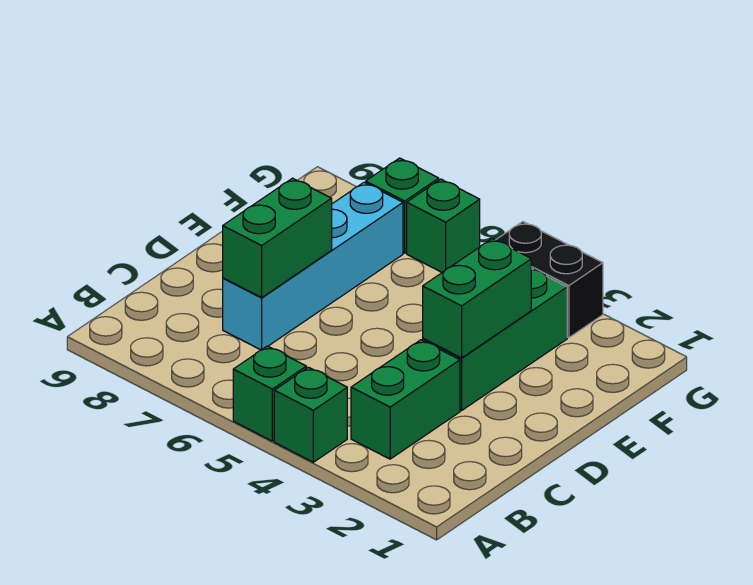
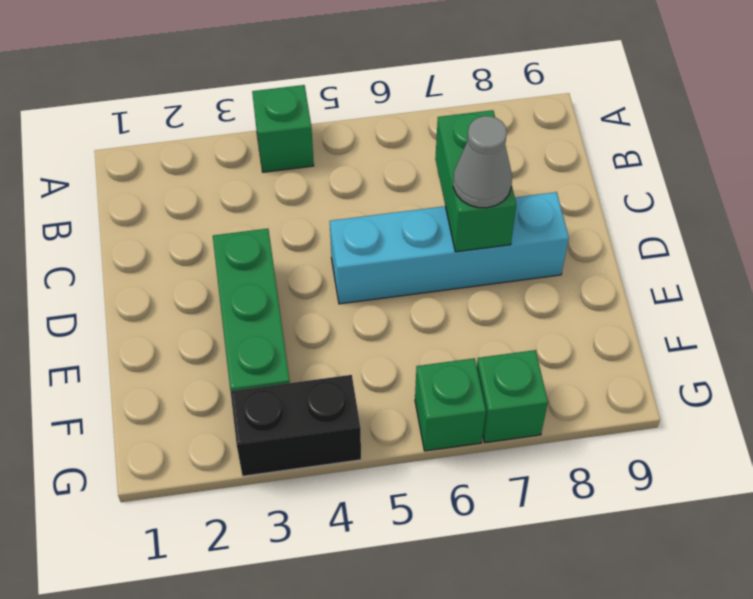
green brick A5 level 1 -> none
green brick B3:C3 level 1 -> none
cyan brick C7:F7 level 1 -> cyan brick D5:D8 level 1
green brick D3:E3 level 2 -> none
none -> grey cone D7 level 3

